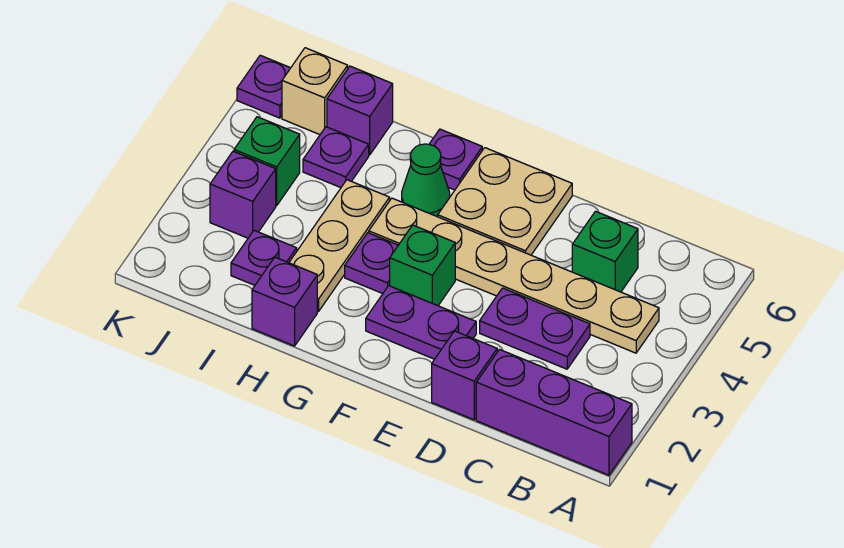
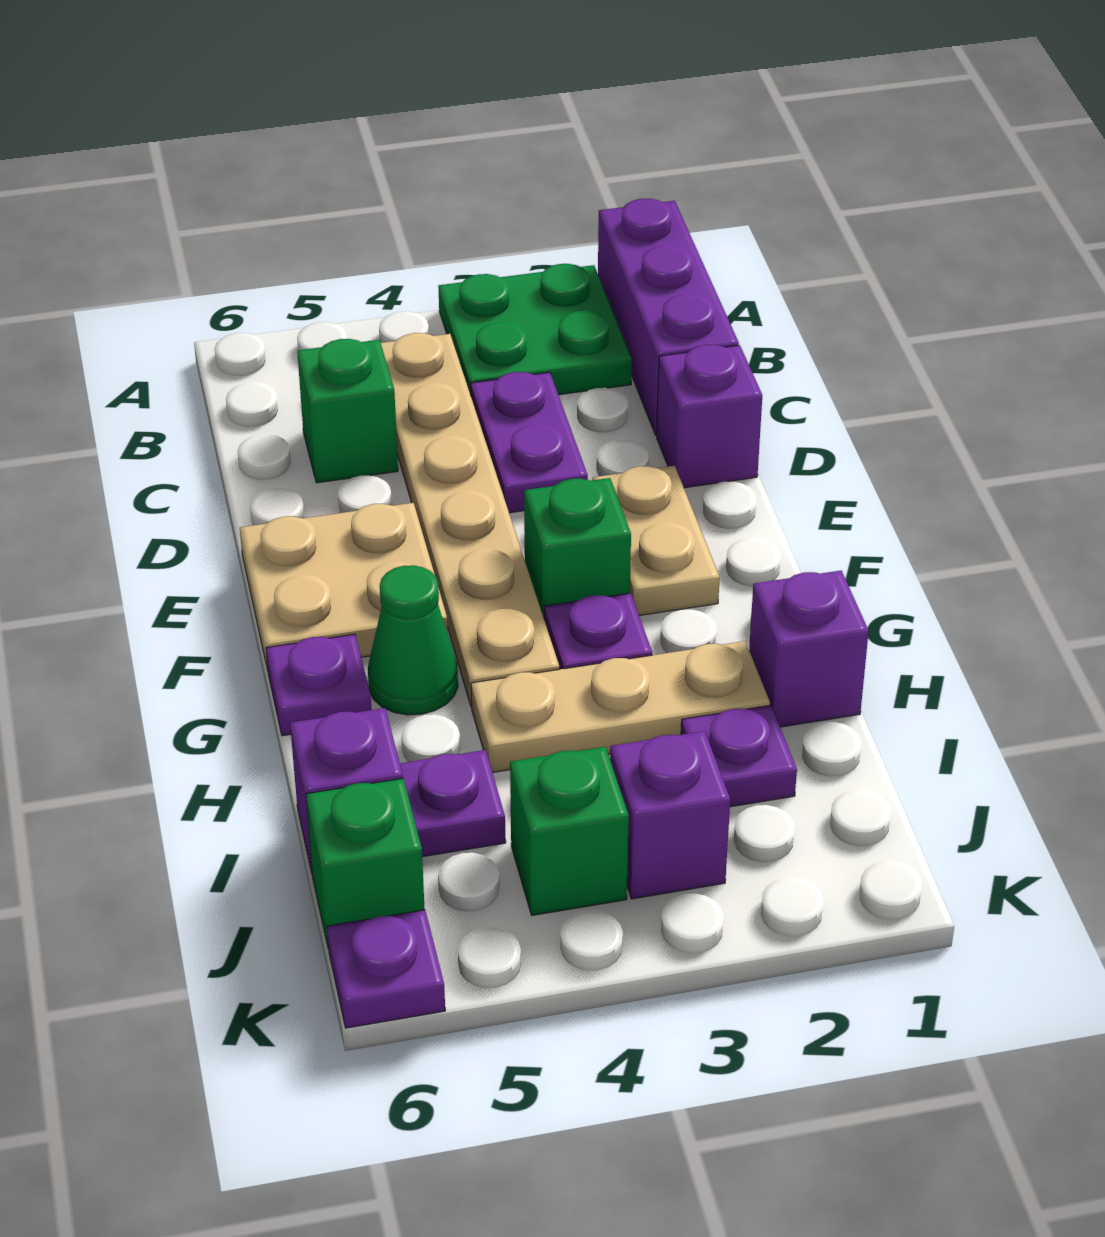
none -> green plate A2:B3 level 1
purple plate E2:F2 level 1 -> tan plate E2:F2 level 1
tan brick J6 level 1 -> green brick J6 level 1

